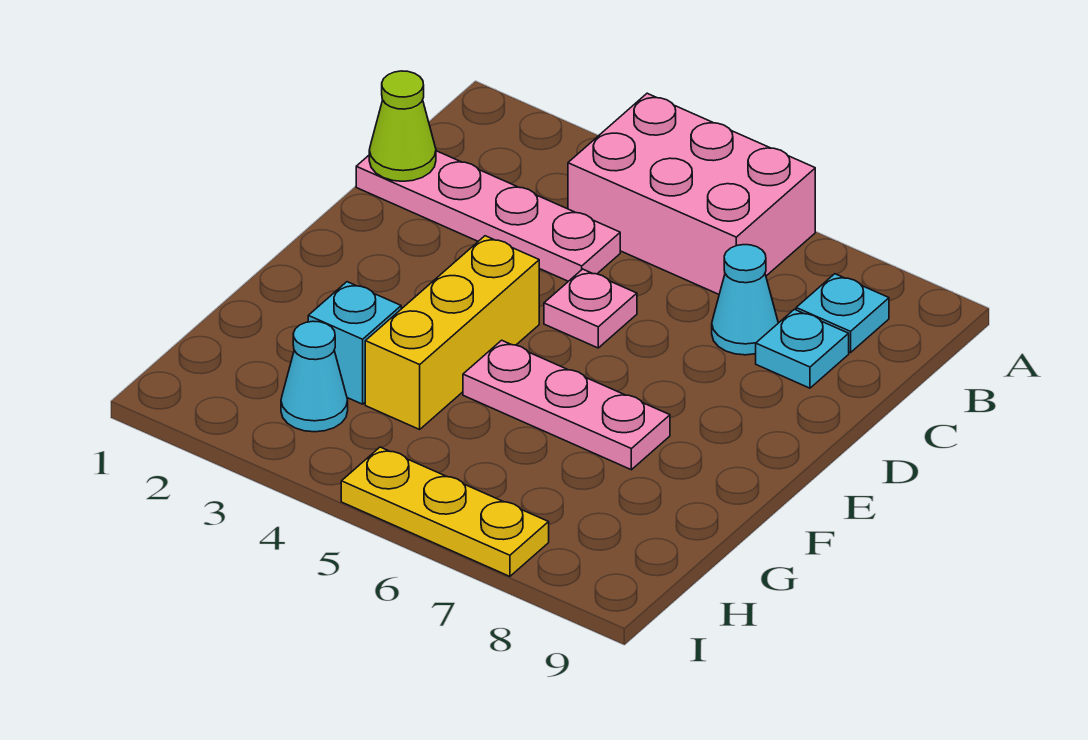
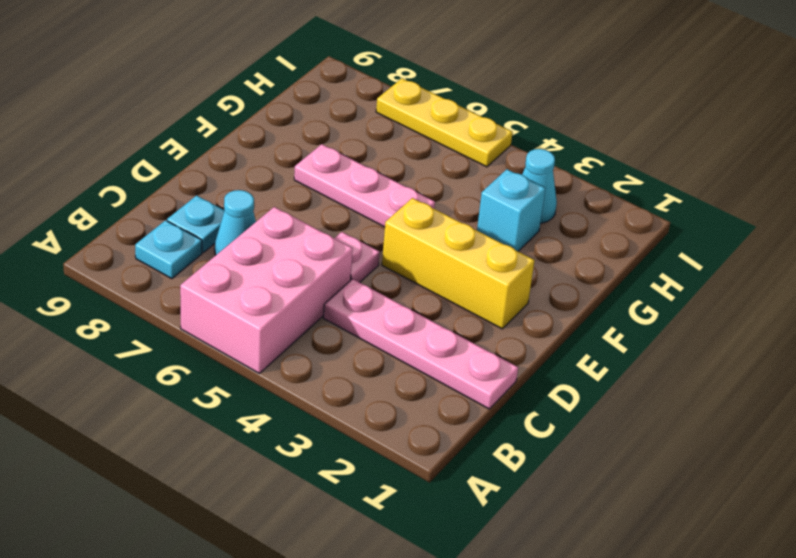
pink brick A4:B6 level 1 -> pink brick A5:C6 level 1
lime cone C1 level 2 -> none
yellow brick E4:G4 level 1 -> yellow brick E2:E4 level 1

